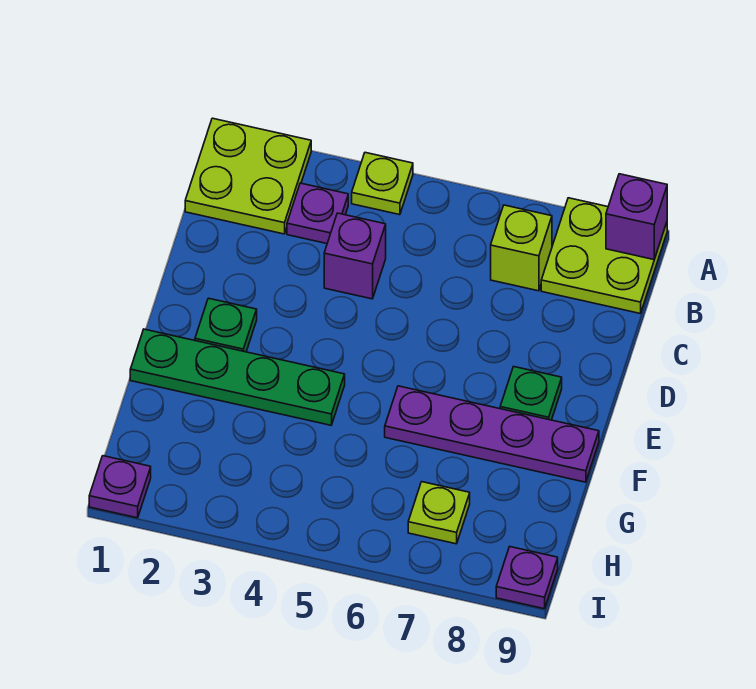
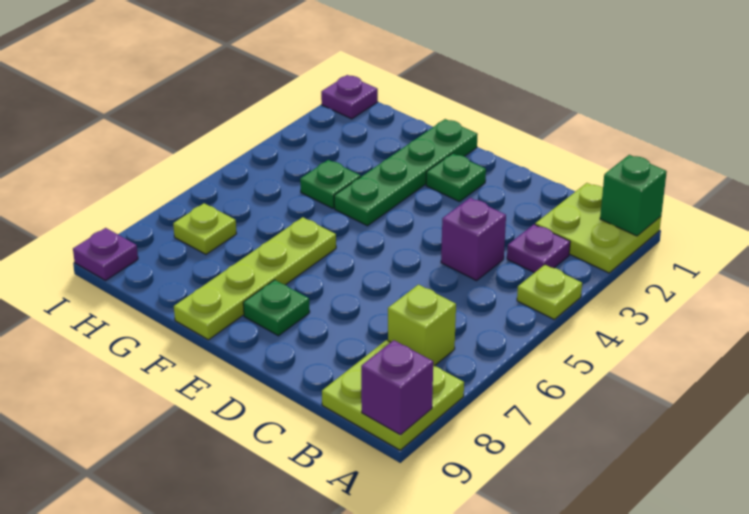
none -> green brick A1 level 2
purple plate F6:F9 level 1 -> lime plate F6:F9 level 1
none -> green plate G4 level 1

